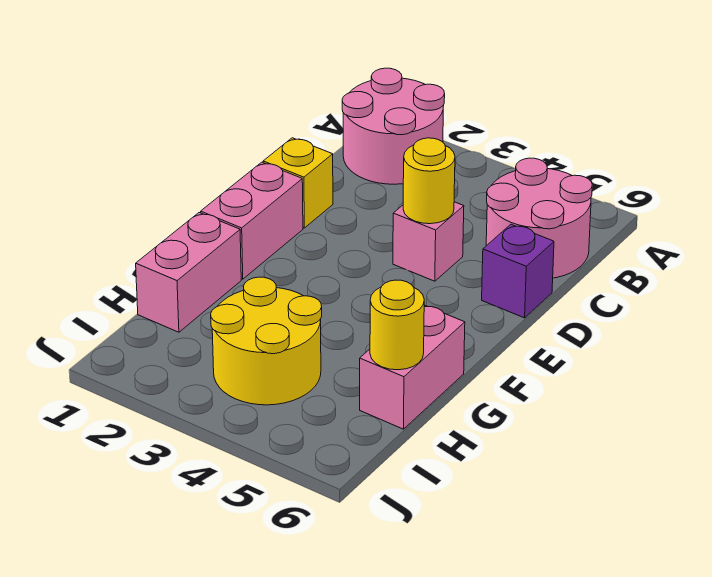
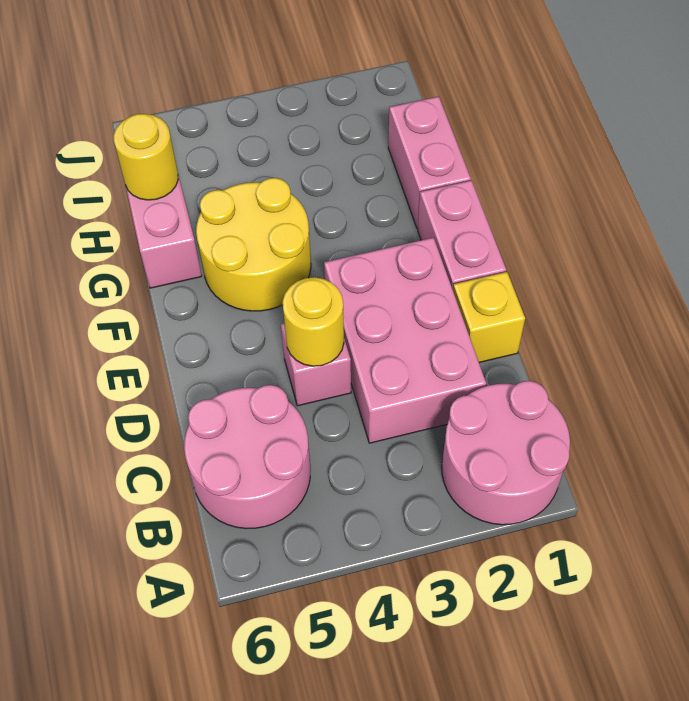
none -> pink brick C2:E3 level 1
purple brick D6 level 1 -> none
yellow round brick H3:I4 level 1 -> yellow round brick F4:G5 level 1

